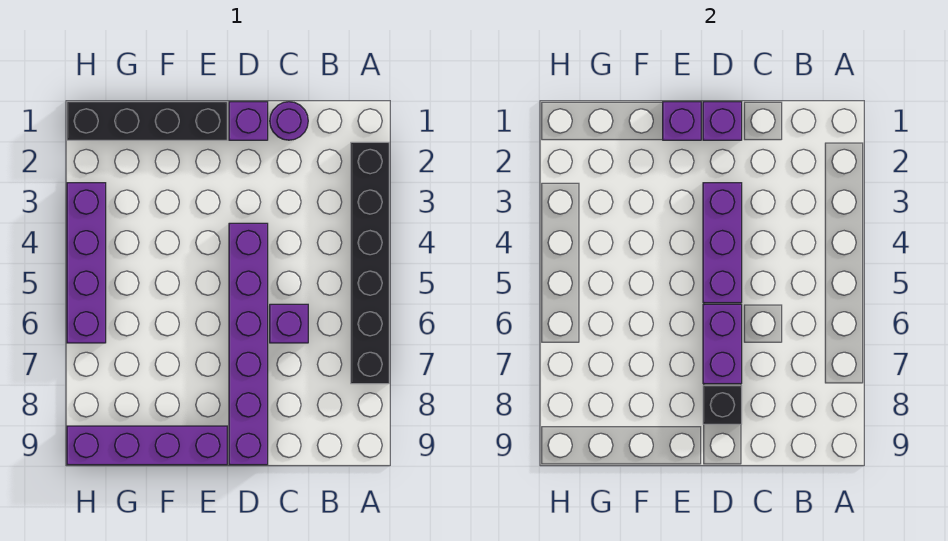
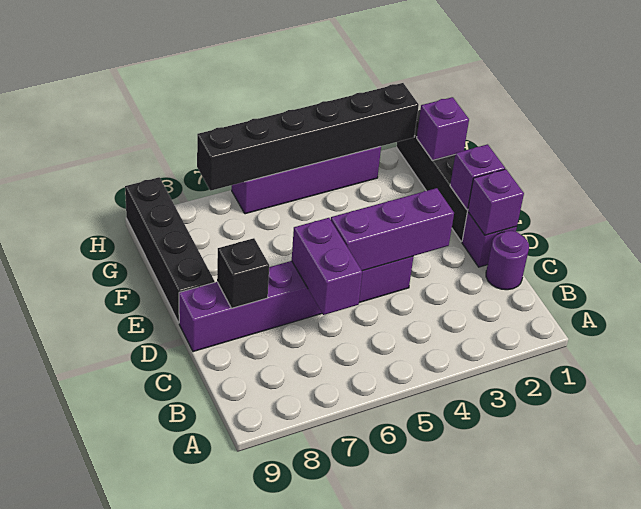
black brick A2:A7 level 1 -> black brick H2:H7 level 2
purple brick C6 level 1 -> purple brick G1 level 2
purple brick D6:D7 level 2 -> purple brick C6:D6 level 2
purple brick E9:H9 level 1 -> black brick E9:H9 level 1

